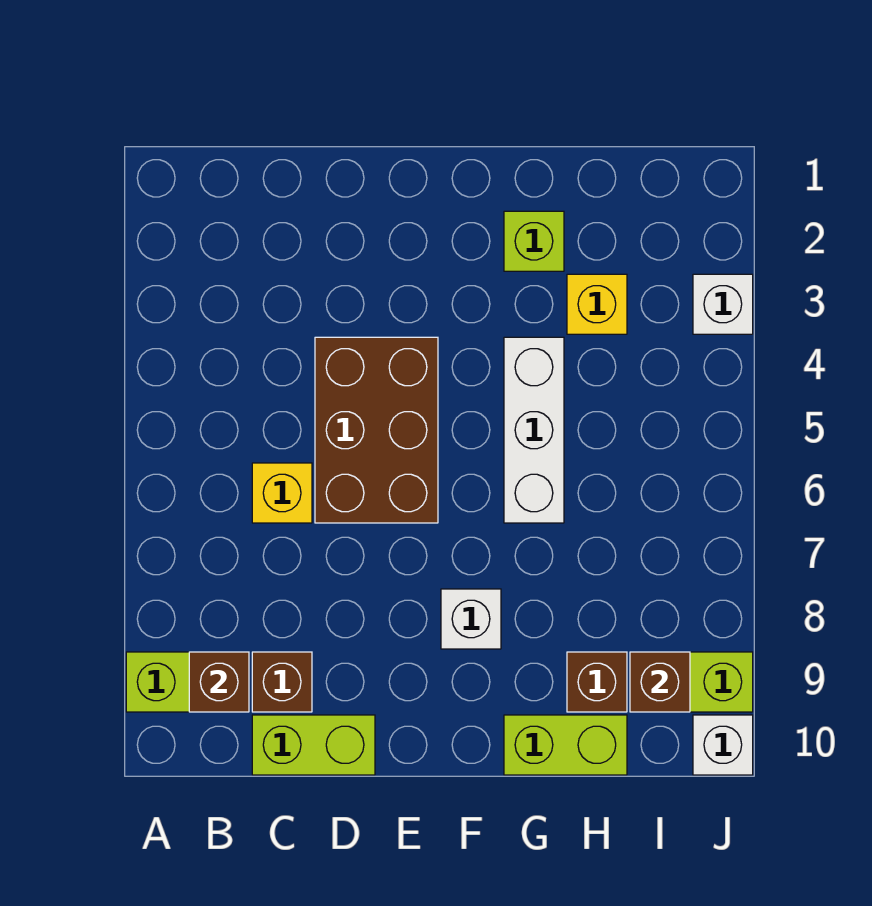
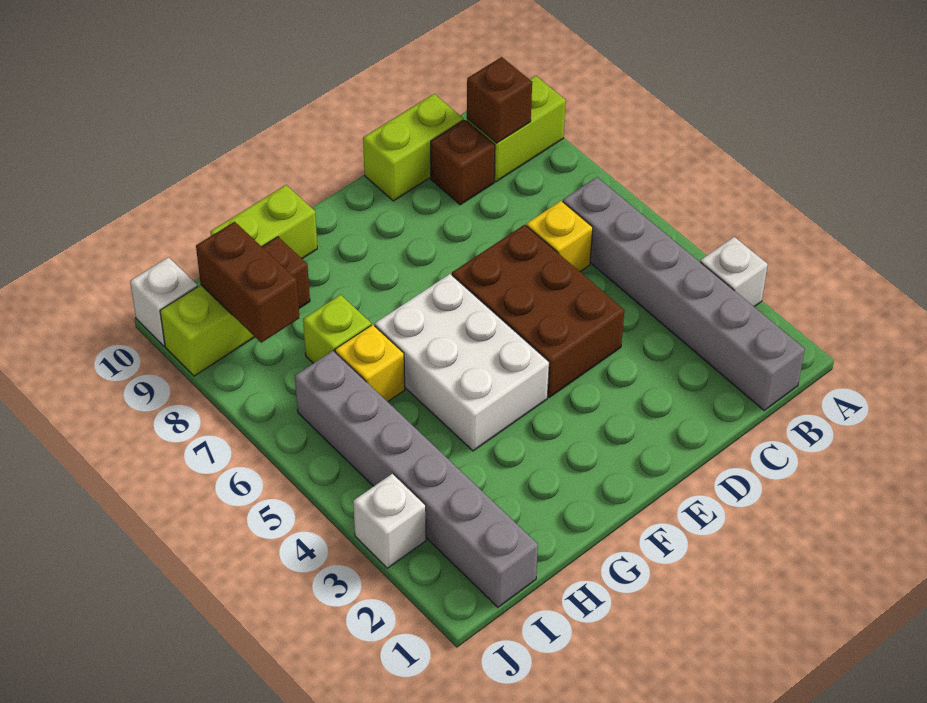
none -> grey brick B1:B6 level 1
white brick F8 level 1 -> white brick A3 level 1
lime brick G2 level 1 -> lime brick H7 level 1
white brick G4:G6 level 1 -> white brick F4:G6 level 1
yellow brick H3 level 1 -> yellow brick H6 level 1
none -> grey brick I1:I6 level 1
brown brick I9 level 2 -> brown brick I8:I9 level 2

